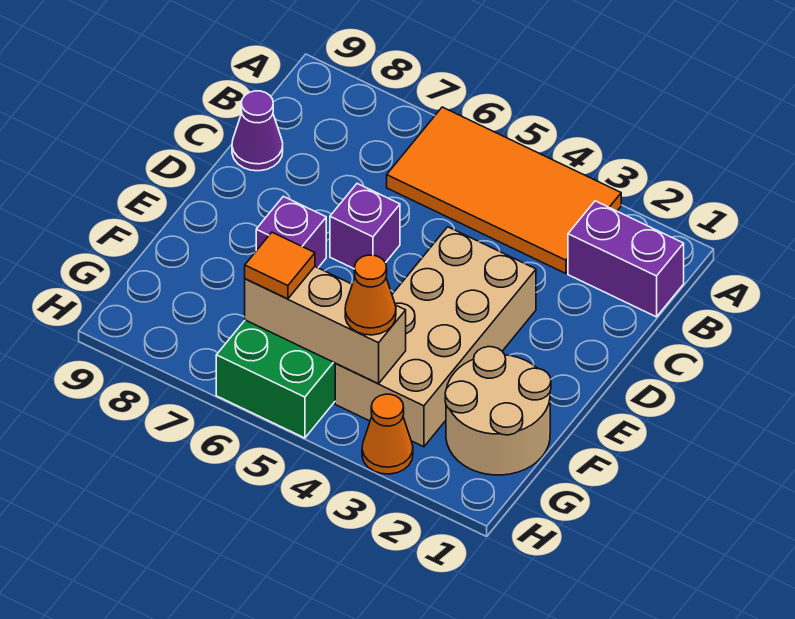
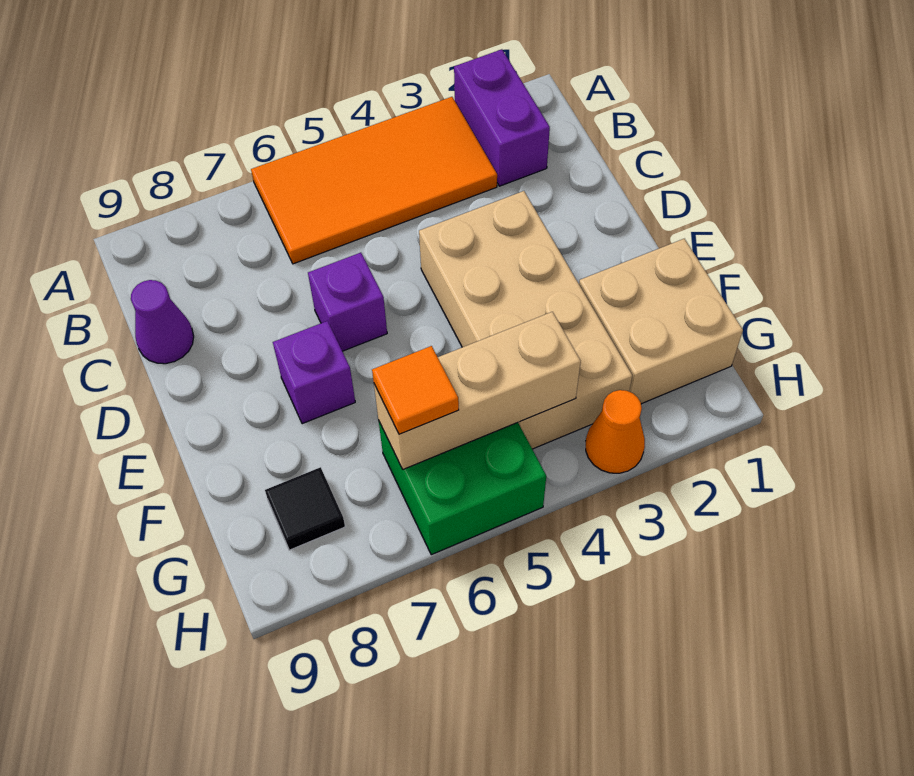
purple brick B1:B2 level 1 -> purple brick A2:B2 level 1
tan round brick F1:G2 level 1 -> tan brick F1:G2 level 1
orange cone G4 level 3 -> none
none -> black tile G8 level 1

